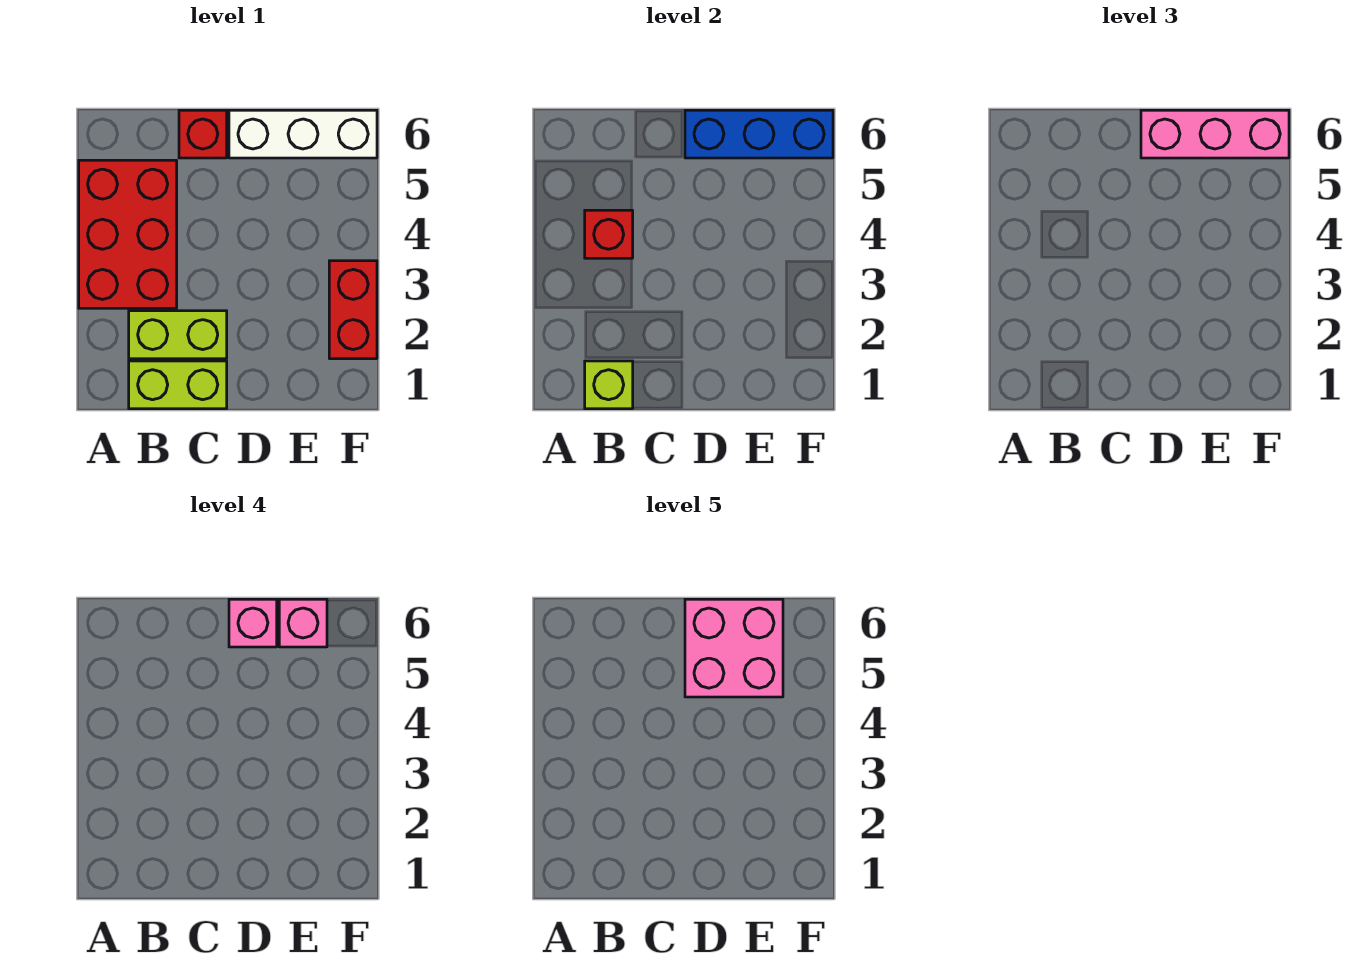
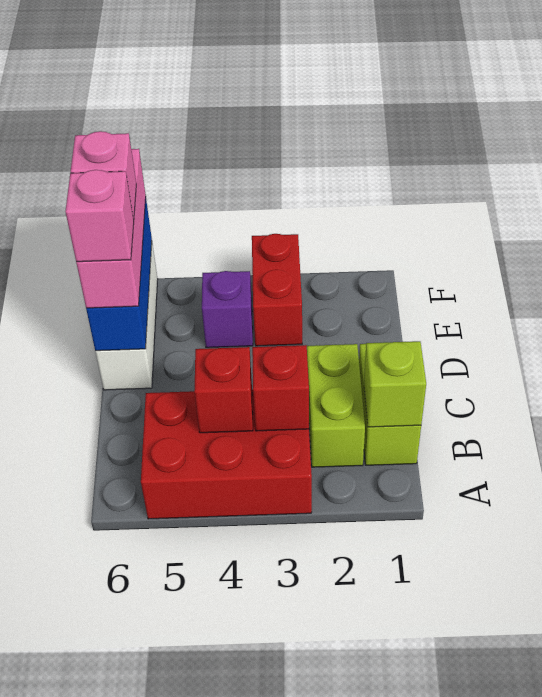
red brick C6 level 1 -> red brick B3 level 2
pink brick D5:E6 level 5 -> none
none -> purple brick E4 level 1
red brick F2:F3 level 1 -> red brick E3:F3 level 1

